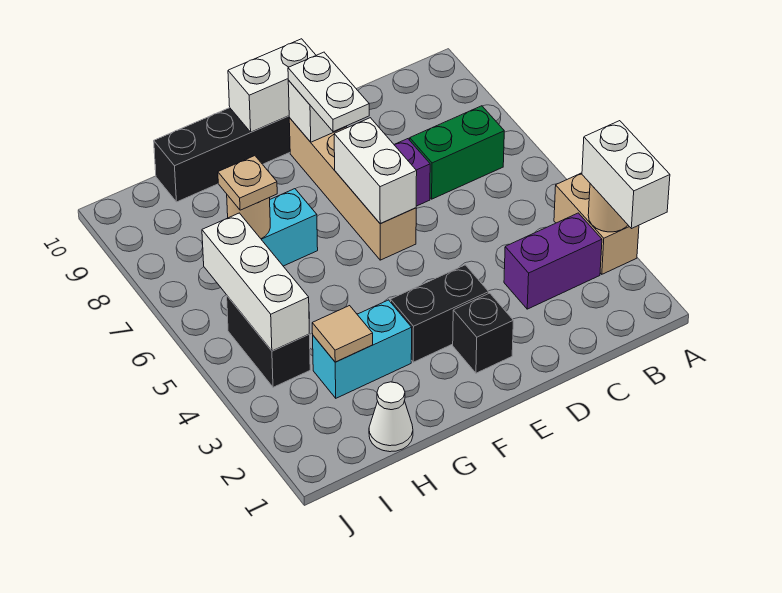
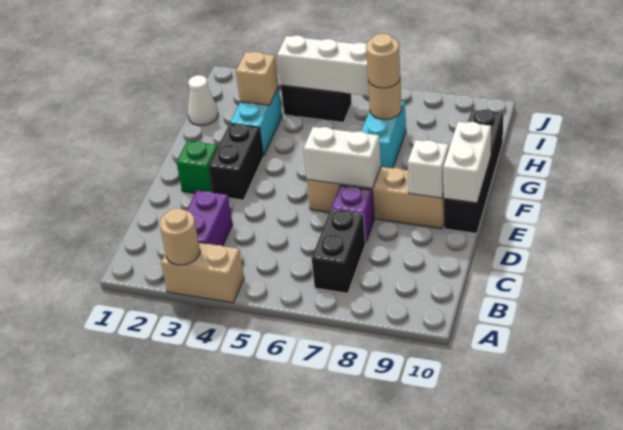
white brick A2:A3 level 3 -> none
green brick B7:C7 level 1 -> black brick B7:C7 level 1
black brick E2 level 1 -> green brick E2 level 1
white plate E8:E9 level 3 -> none
tan tile H3 level 2 -> tan brick H3 level 2
tan plate H7 level 3 -> tan round brick H7 level 3

